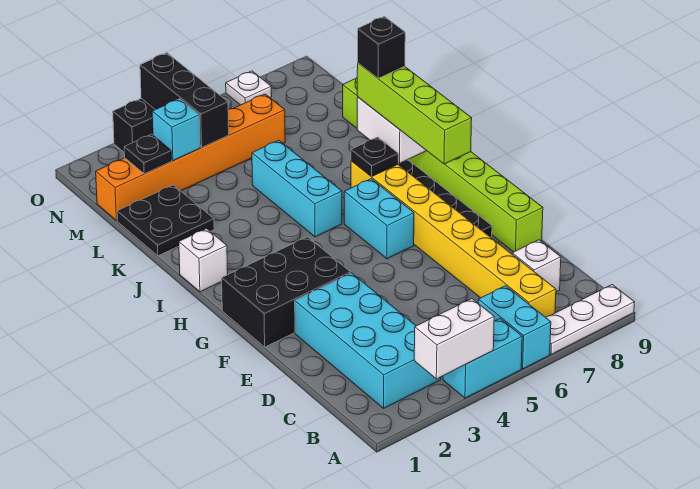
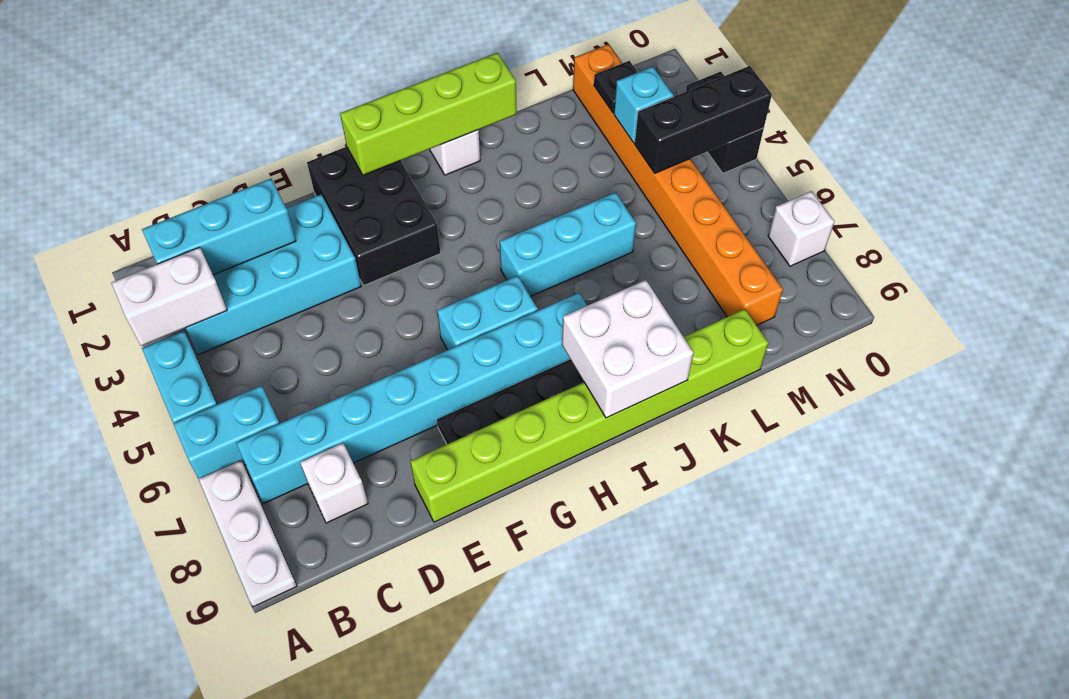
white brick A3:A4 level 2 -> white brick A3:B3 level 2
none -> cyan brick B2:D2 level 2
yellow brick B7:I7 level 1 -> cyan brick B7:I7 level 1
lime brick G8:J8 level 3 -> lime brick G1:J1 level 2
black plate I7 level 2 -> none
black brick J8 level 4 -> none
black plate K1:L2 level 1 -> none
orange brick M1:M6 level 1 -> orange brick M1:M8 level 1
white plate O7 level 1 -> white brick O7 level 1

